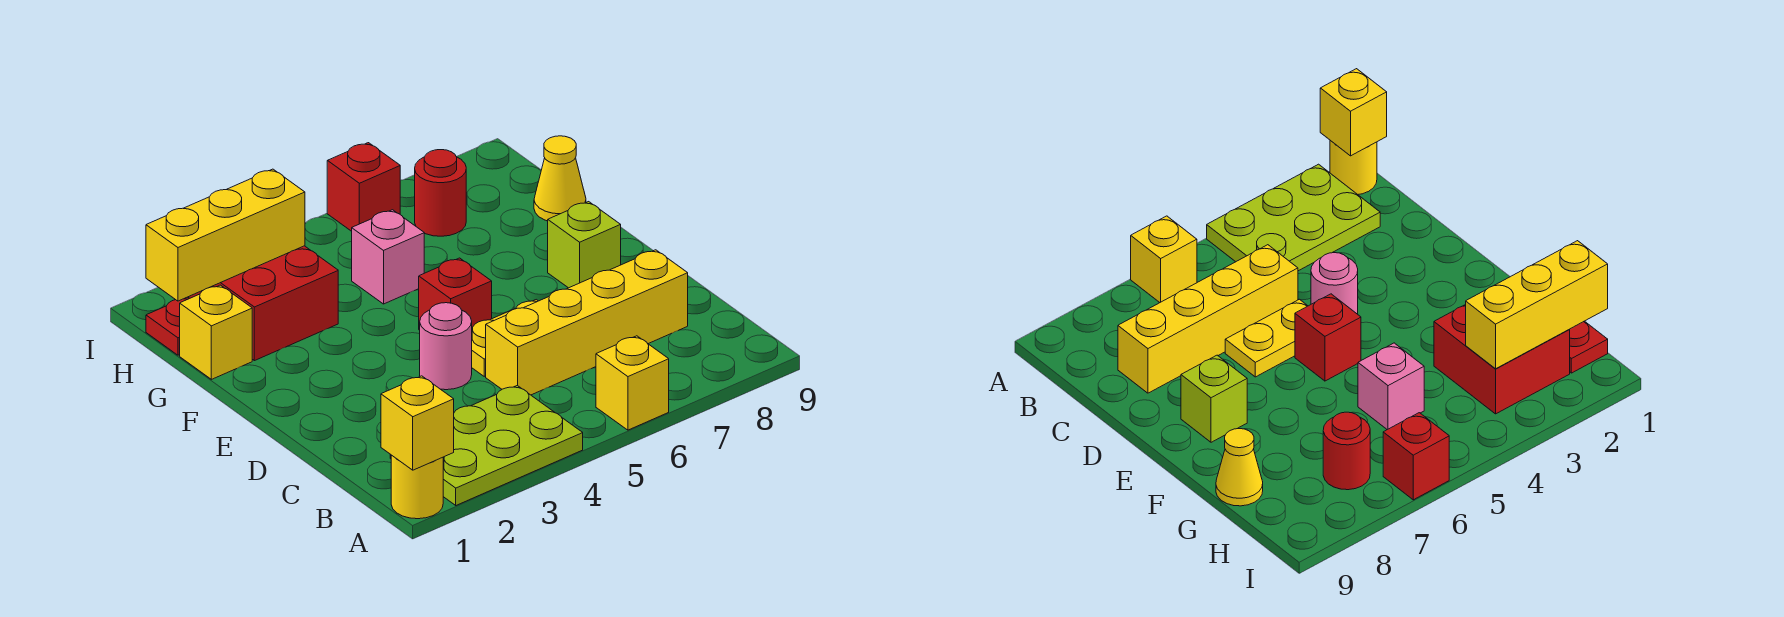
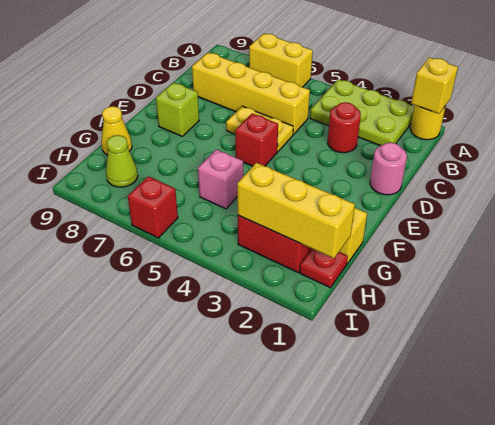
yellow brick A6 level 1 -> yellow brick A6:A7 level 1
pink round brick D4 level 1 -> pink round brick D1 level 1
red round brick H7 level 1 -> red round brick C3 level 1
none -> lime cone H8 level 1

